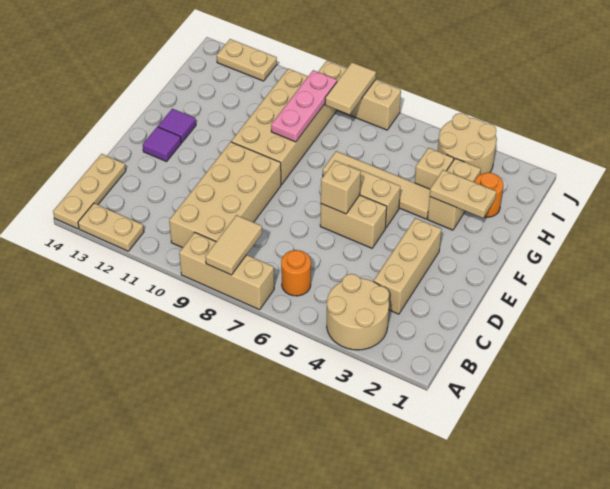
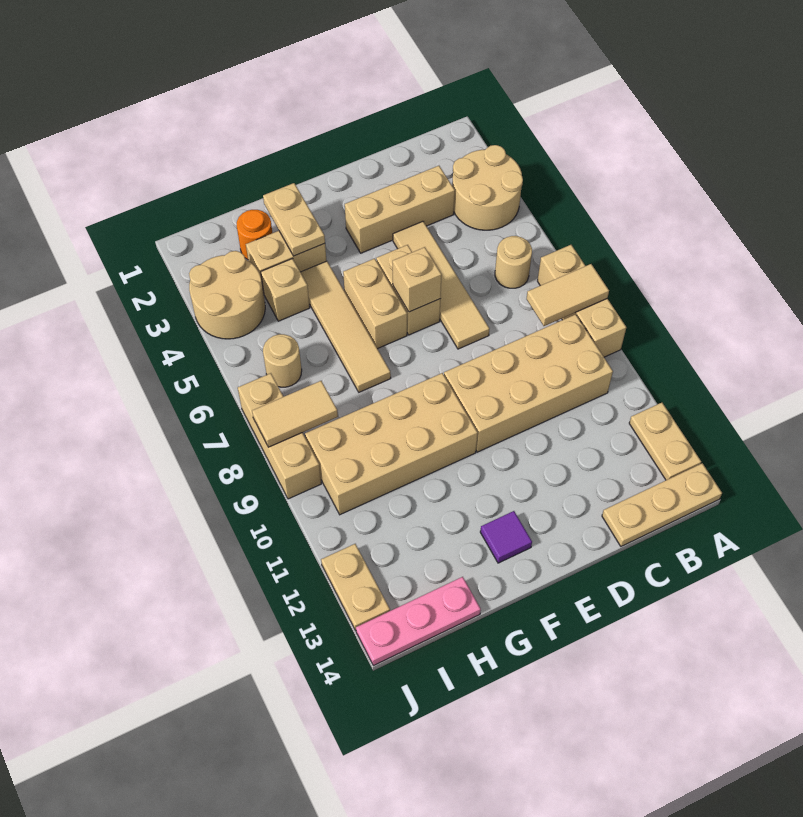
orange round brick B6 level 1 -> tan round brick B6 level 1
none -> tan tile D4:D7 level 1
purple tile E13 level 1 -> none
pink plate G9:I9 level 2 -> pink plate H14:J14 level 1
none -> tan round brick I6 level 1

